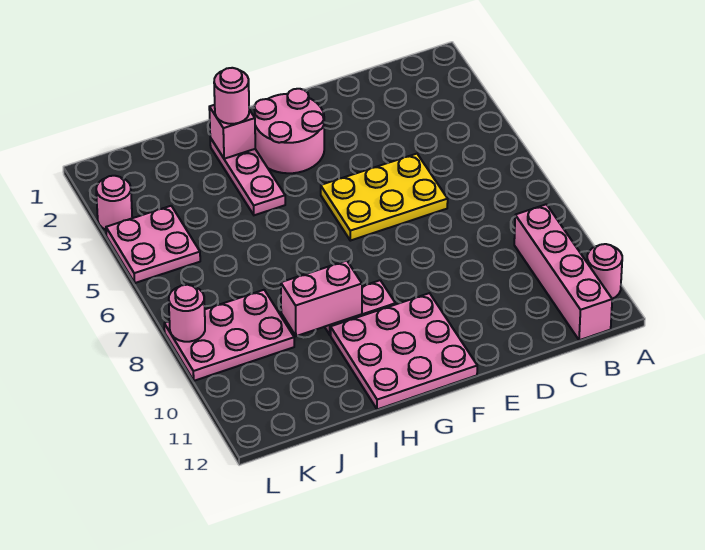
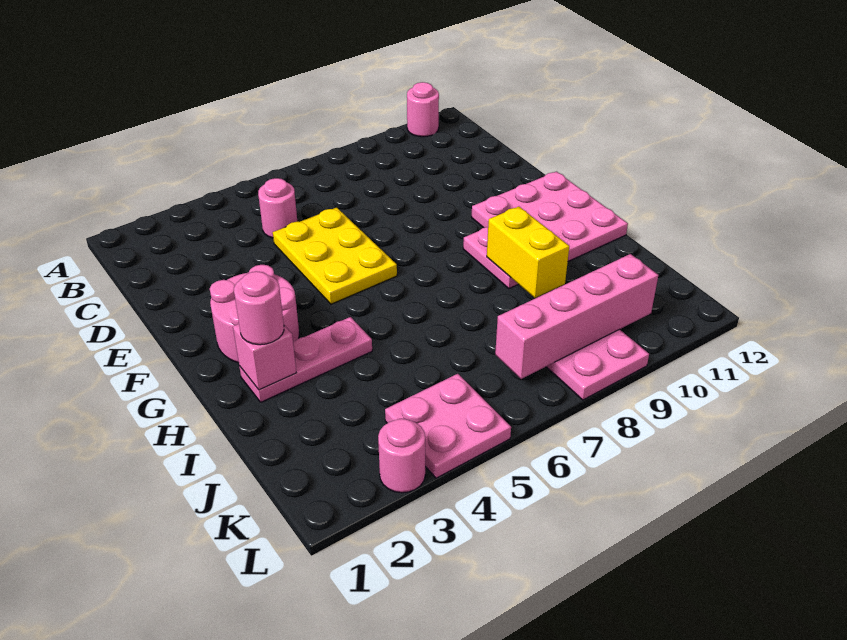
pink brick B9:B12 level 1 -> pink brick K7:K10 level 2
pink brick H9:I9 level 2 -> yellow brick H9:I9 level 2
pink round brick L8 level 2 -> pink round brick C5 level 1

